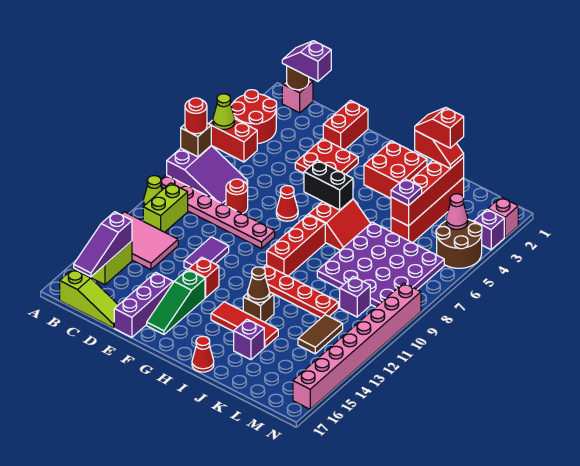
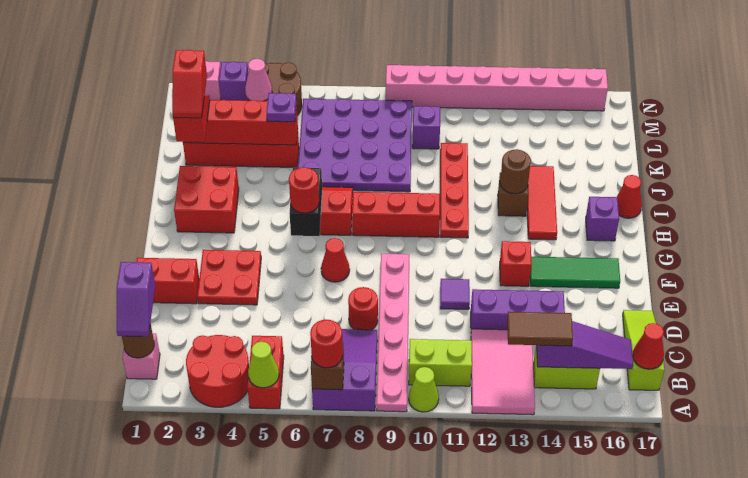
none -> red cone B17 level 2
purple tile E11:E12 level 1 -> purple tile E11 level 1
purple brick E15:E17 level 1 -> purple brick D12:D14 level 1
green slope F14:F16 level 1 top 14 -> green tile F14:F16 level 1
none -> red round brick G6 level 3
brown cone I13 level 2 -> brown round brick I13 level 2
purple brick J15 level 1 -> purple brick H16 level 1
brown tile L12:L13 level 1 -> brown tile B13:B14 level 3

